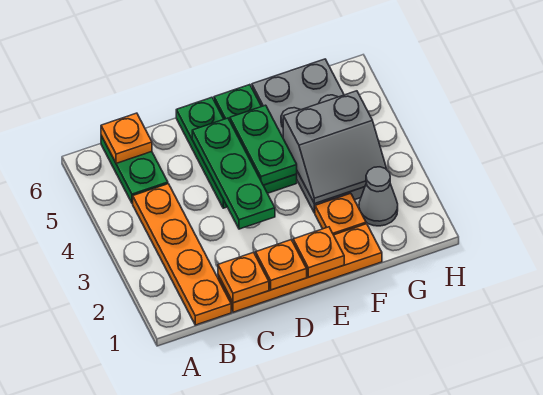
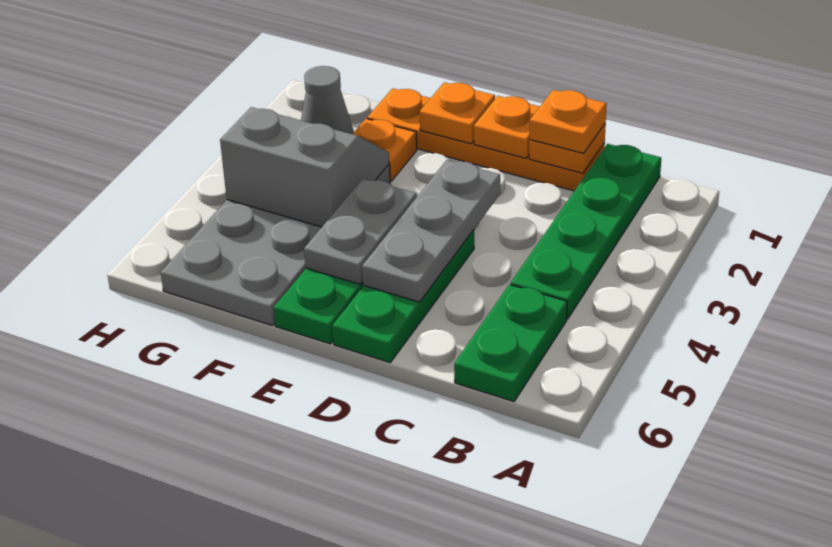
orange plate B1:B4 level 1 -> green plate B1:B4 level 1
orange plate B6 level 2 -> orange plate C1 level 3
green plate D3:D5 level 2 -> grey plate D3:D5 level 2
green plate E4:E5 level 2 -> grey plate E4:E5 level 2

